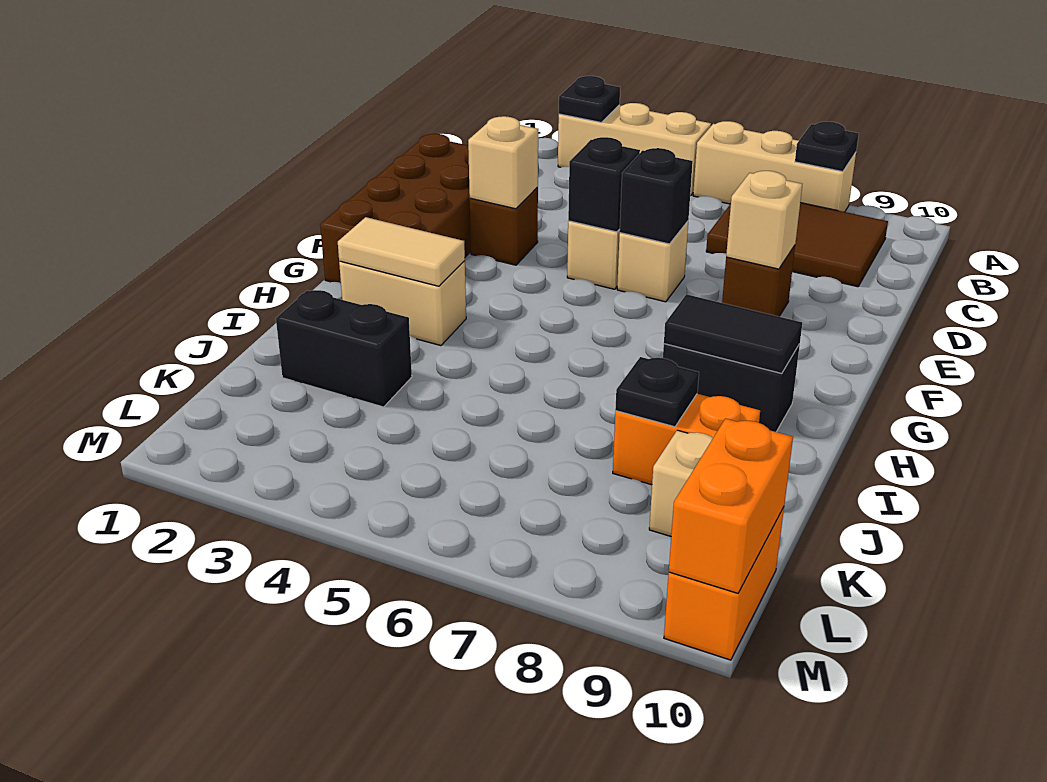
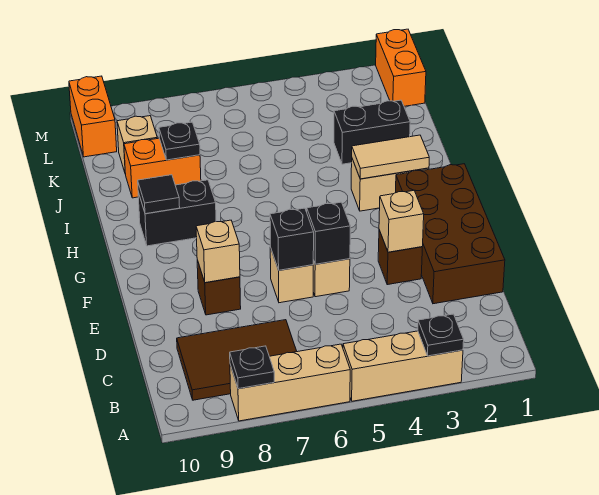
black tile H8:H9 level 2 -> black tile H9 level 2
orange brick L10:M10 level 2 -> orange brick L1:M1 level 1

